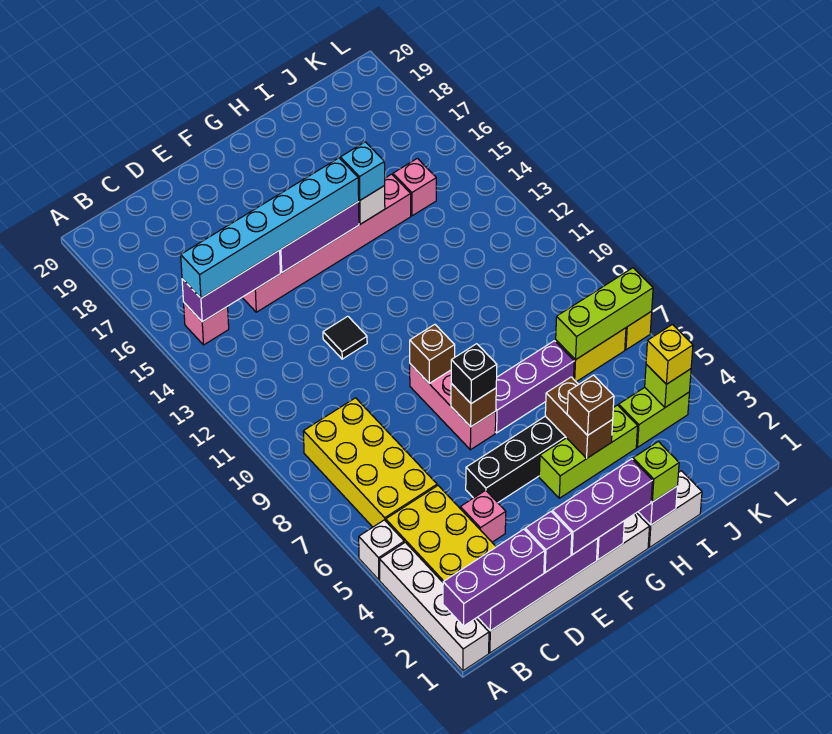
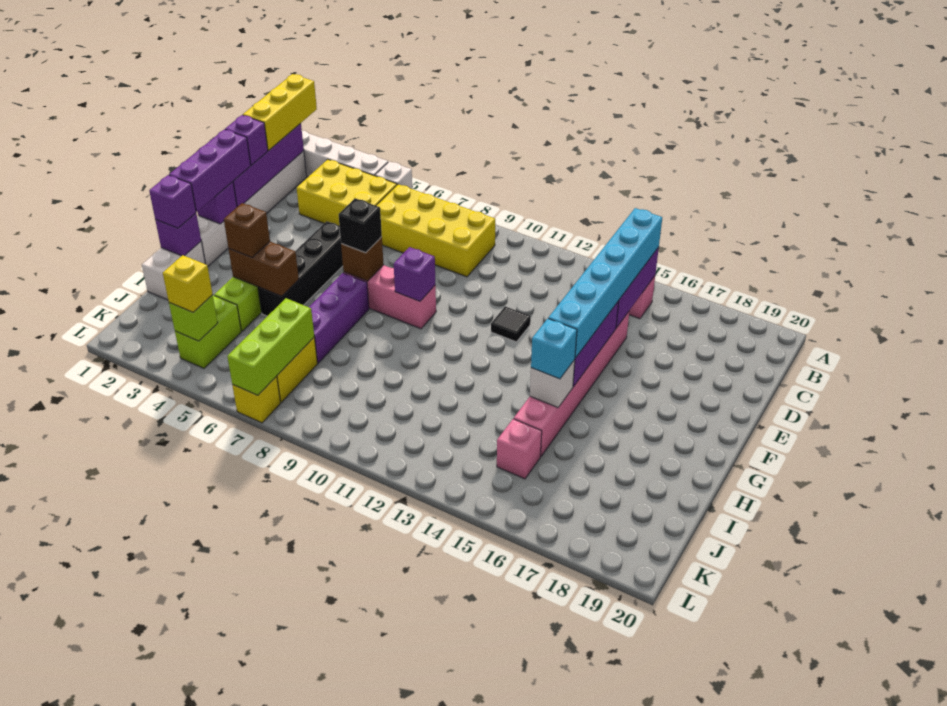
purple brick A1:C1 level 3 -> yellow brick A1:C1 level 3
pink brick D4 level 1 -> none
brown brick F9 level 2 -> purple brick F9 level 2
lime brick H1 level 3 -> purple brick H1 level 3

